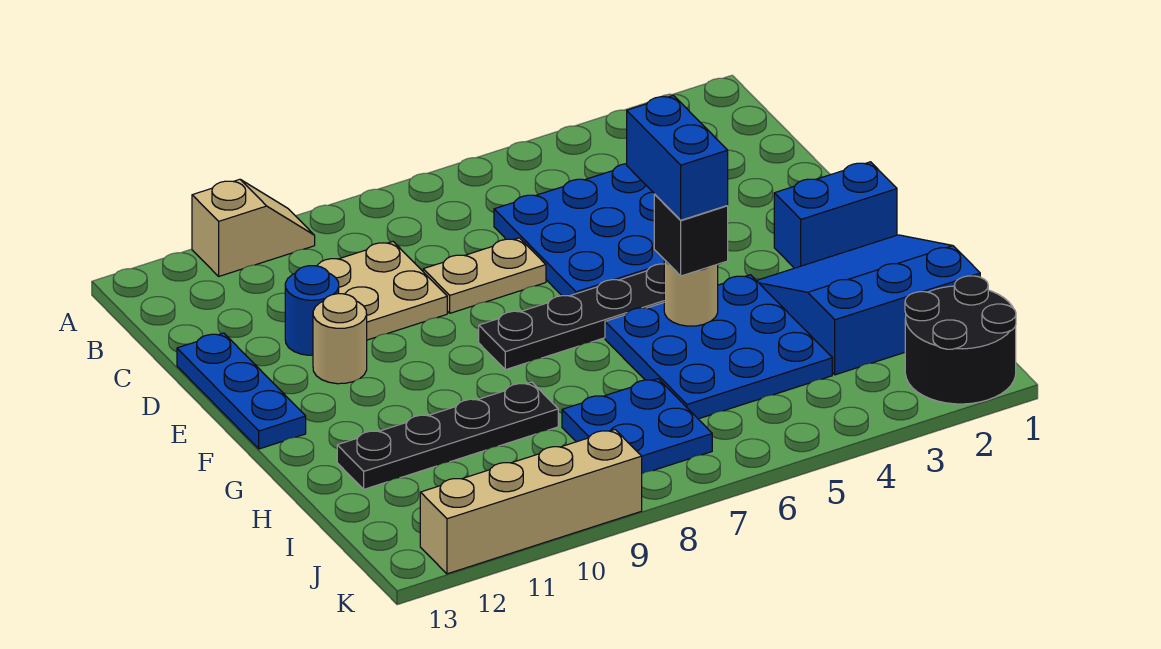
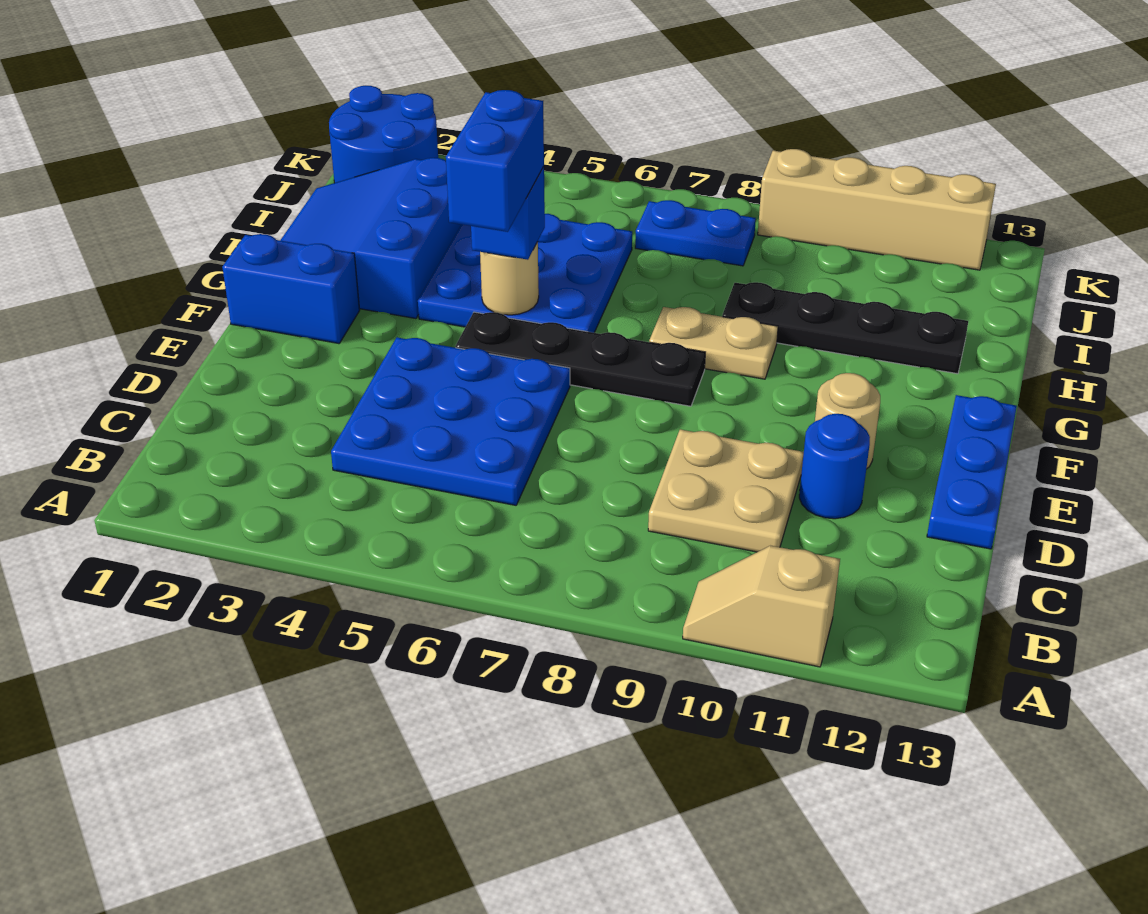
tan plate D7:D8 level 1 -> tan plate G8:G9 level 1
blue slope G1:I3 level 1 top I -> blue slope G1:I3 level 1 top 3
black brick G5 level 3 -> blue brick G5 level 3
blue plate I7:J8 level 1 -> blue plate J7:J8 level 1
black round brick J1:K2 level 1 -> blue round brick J1:K2 level 1

